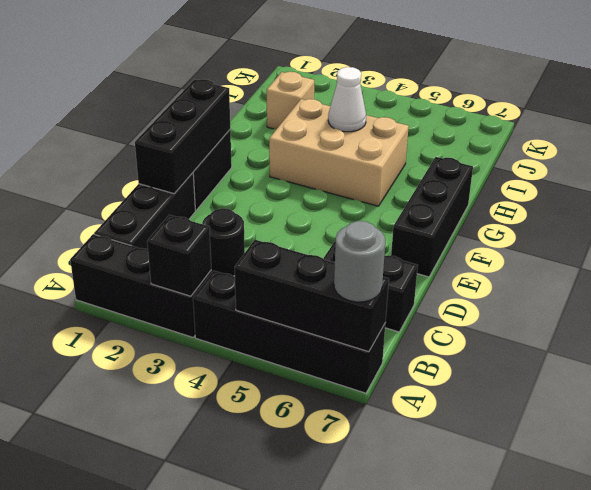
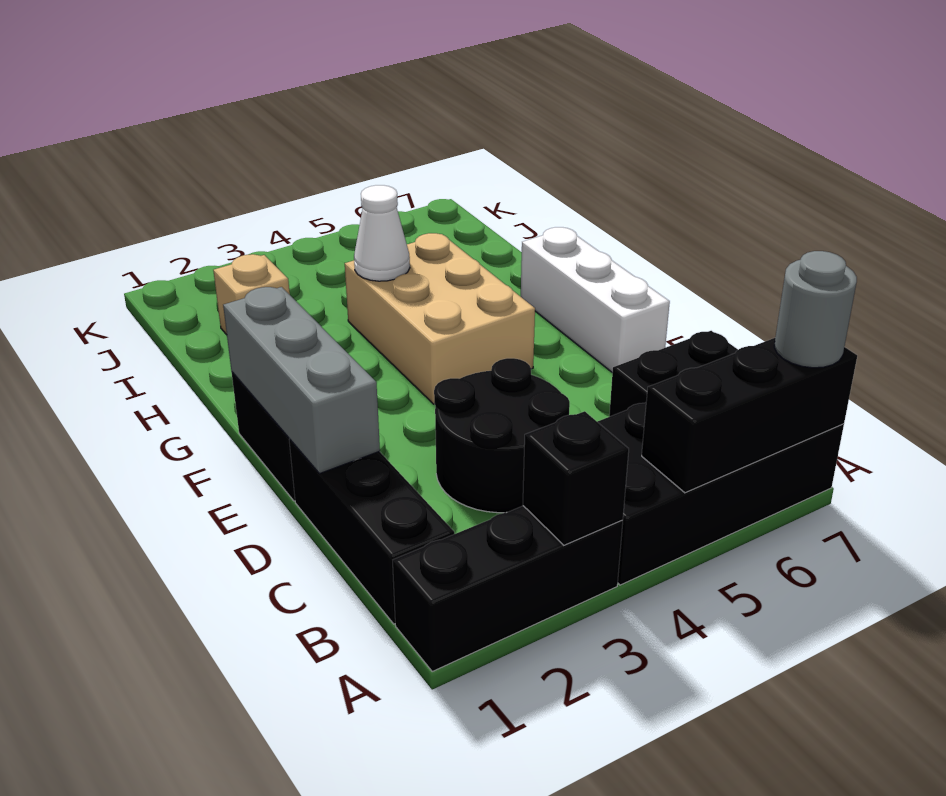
black brick A4:A7 level 1 -> black brick A4:B7 level 1
black round brick C3 level 1 -> black round brick C3:D4 level 1
black brick D1:F1 level 2 -> grey brick D1:F1 level 2
black brick E7:G7 level 1 -> white brick E7:G7 level 1
tan brick G3:H5 level 1 -> tan brick F4:H5 level 1

